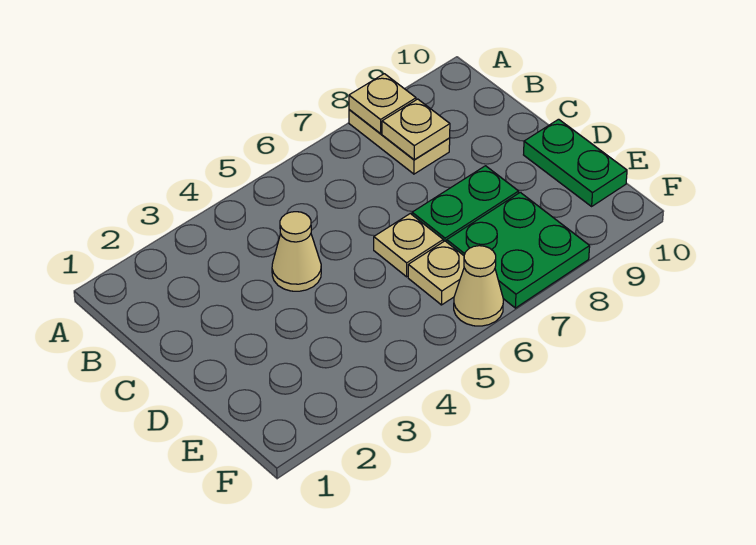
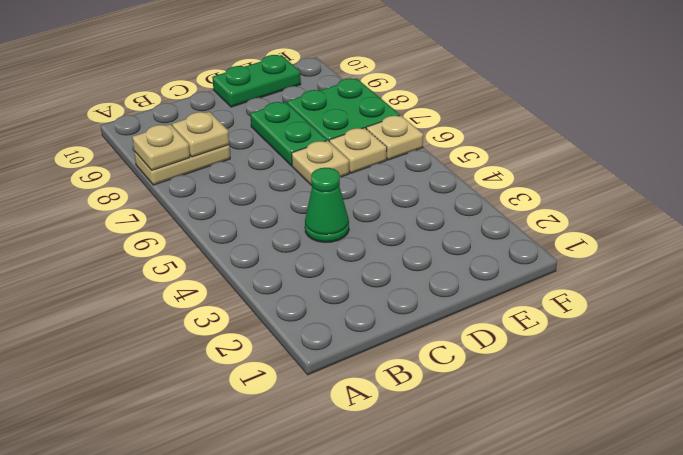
tan cone C4 level 1 -> green cone C4 level 1
tan cone F6 level 1 -> tan plate F6 level 1

